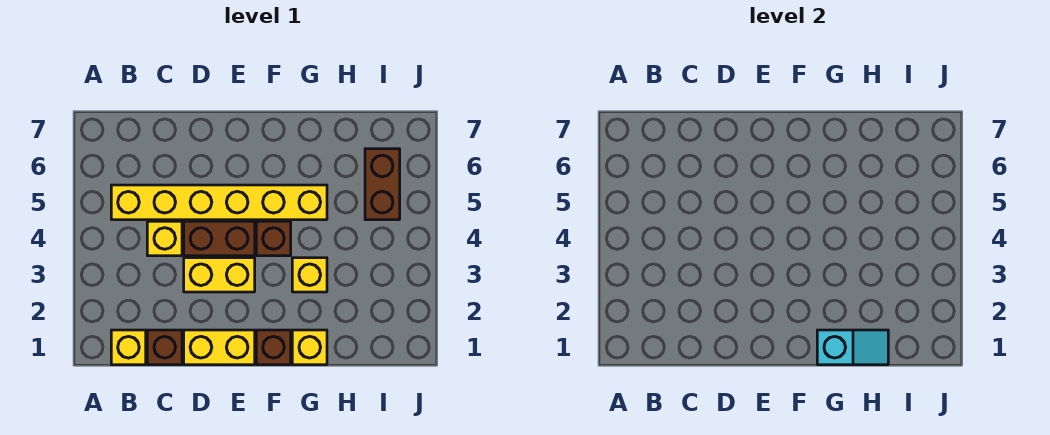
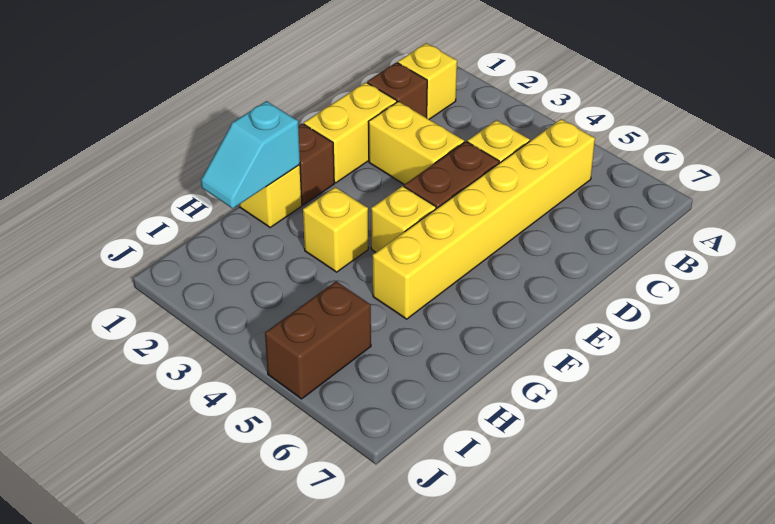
yellow brick D3:E3 level 1 -> yellow brick D2:D3 level 1
brown brick F4 level 1 -> yellow brick F4 level 1
brown brick I5:I6 level 1 -> brown brick I5:J5 level 1

